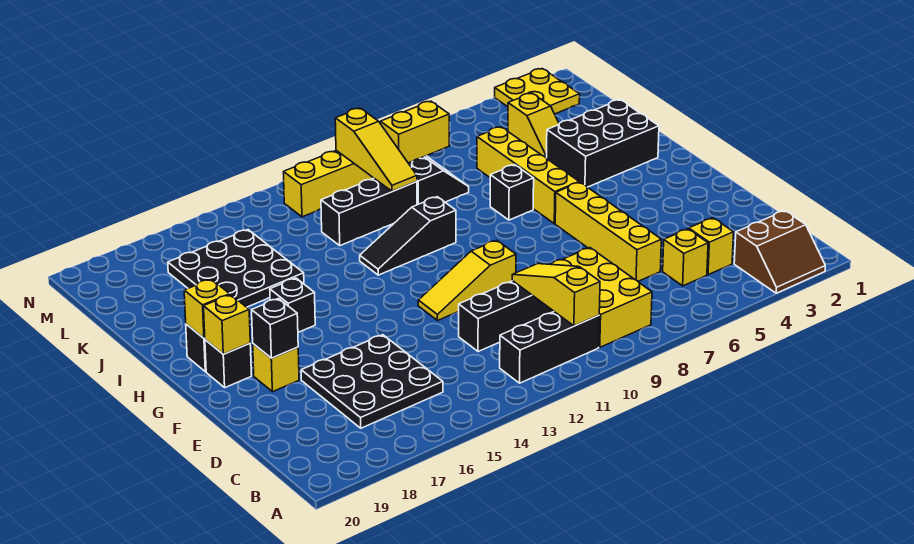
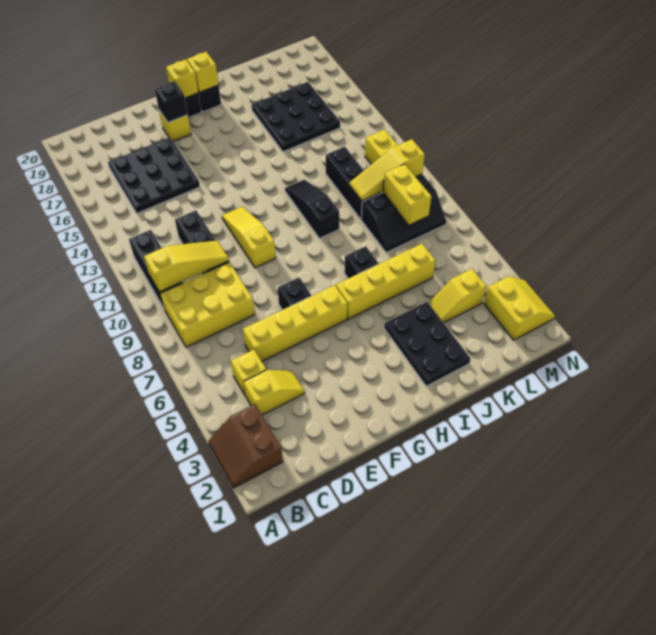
black brick H16 level 1 -> black brick F7 level 1
black brick I2:J4 level 1 -> black plate I2:J4 level 1
yellow plate M2:N3 level 1 -> yellow slope M2:N3 level 1 top M

